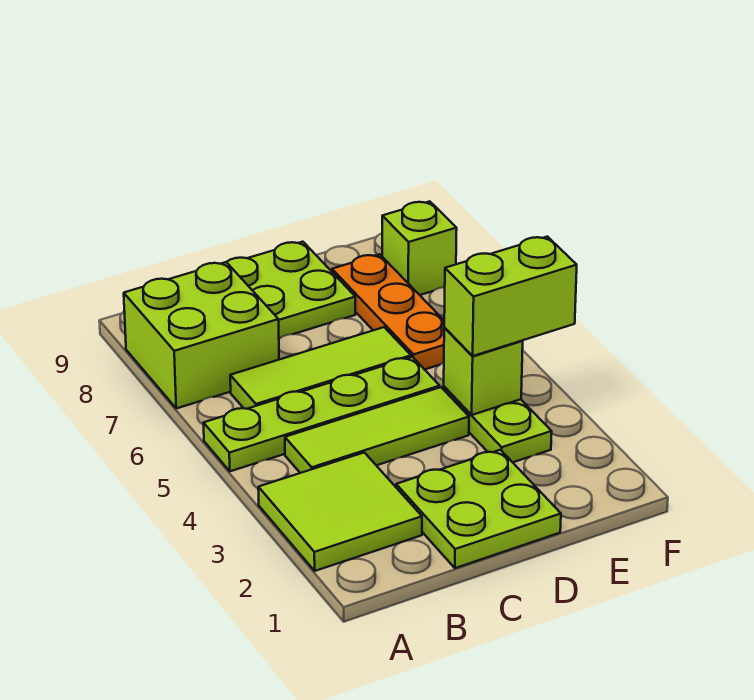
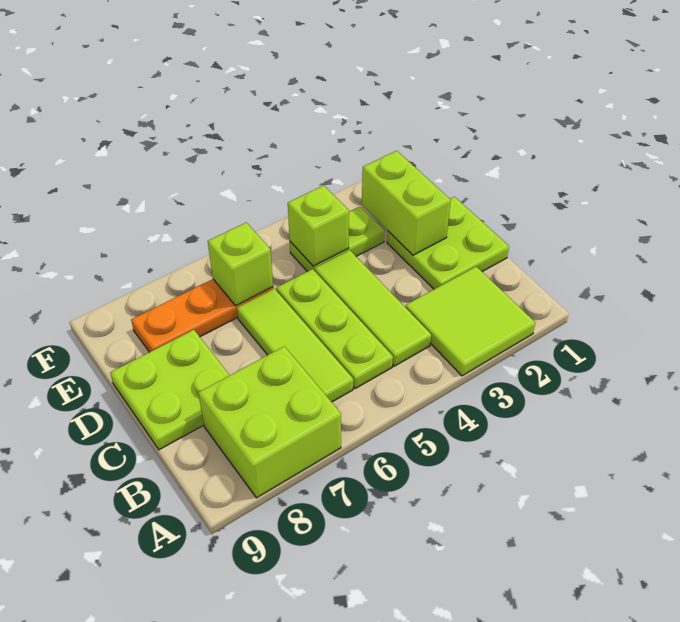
lime plate A5:D5 level 1 -> lime plate B5:D5 level 1
lime brick E4:F4 level 3 -> lime brick D2:E2 level 2
lime brick F8 level 1 -> lime brick E6 level 2

